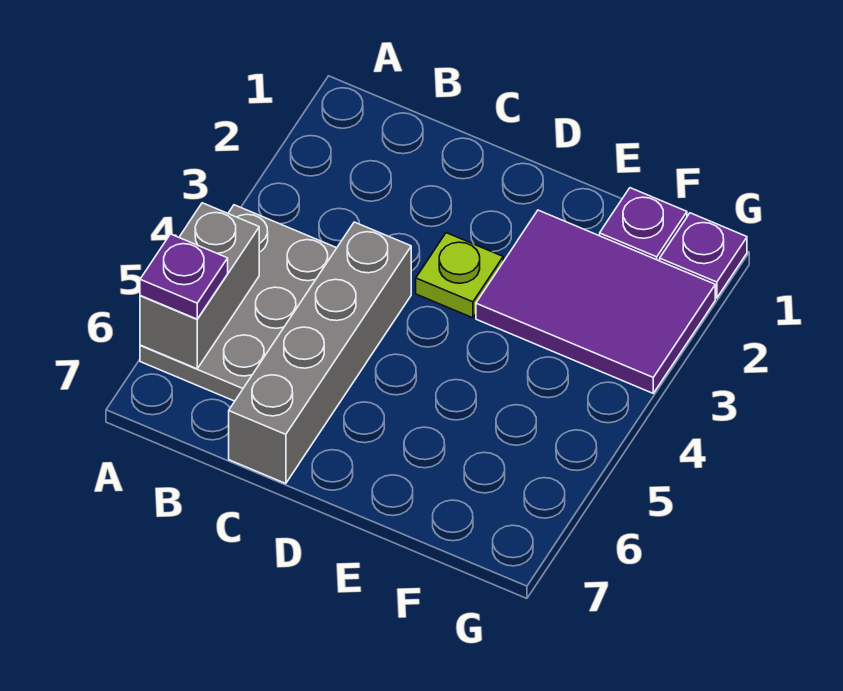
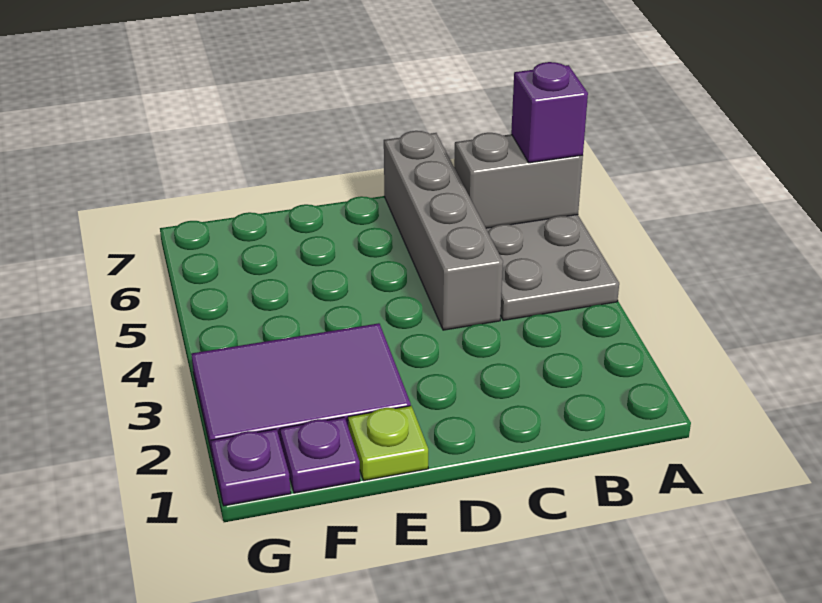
grey brick A5:A6 level 2 -> grey brick A6:B6 level 2
purple plate A6 level 3 -> purple brick A6 level 3
lime plate D3 level 1 -> lime plate E1 level 1

